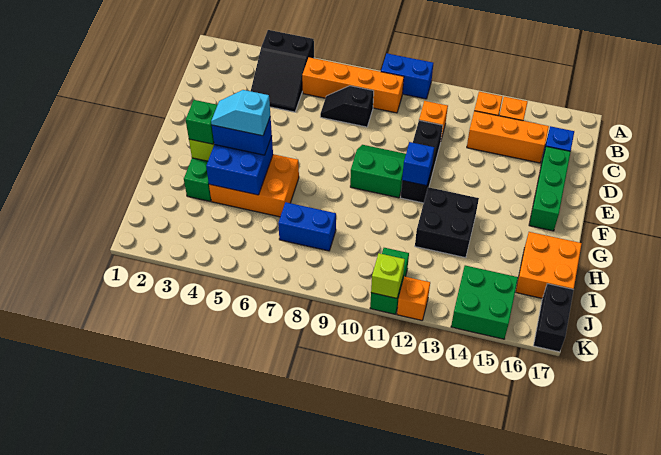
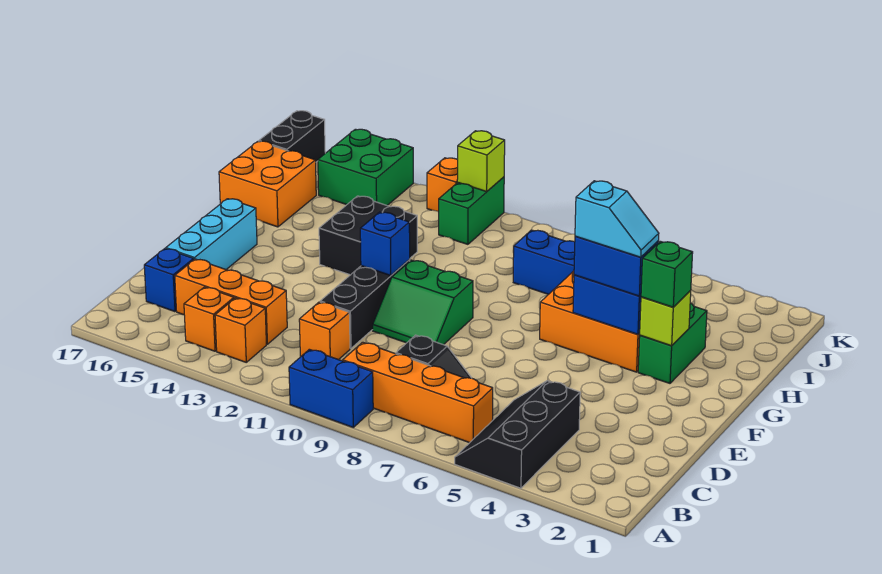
black slope A4:C5 level 1 top A -> black slope A4:C5 level 1 top 4
green brick D16:F16 level 1 -> cyan brick D16:F16 level 1

